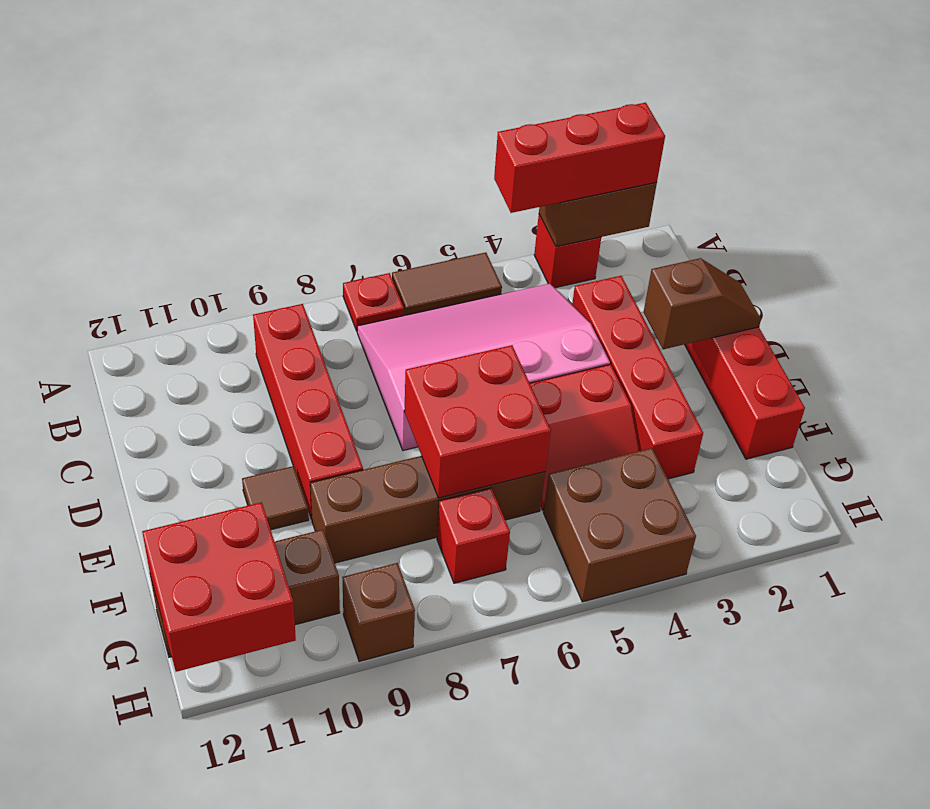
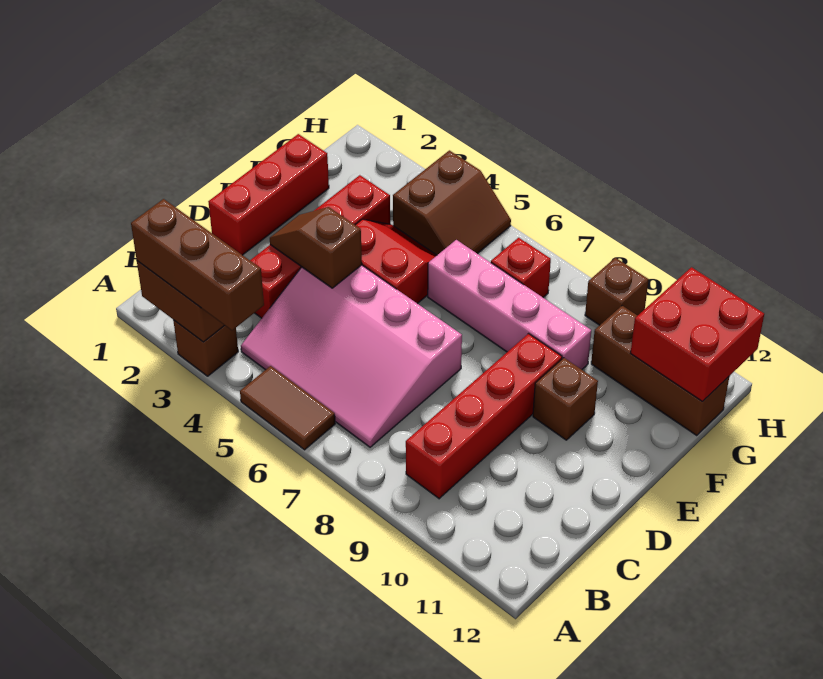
red brick A2:A4 level 3 -> brown brick A2:A4 level 3
red brick A3 level 1 -> brown brick A3 level 1
red plate A7 level 1 -> none
brown slope D1:D2 level 2 top 2 -> brown slope D3:D4 level 2 top 4
red brick E6:F7 level 2 -> none
brown tile E10 level 1 -> brown brick E10 level 1
brown brick F6:F9 level 1 -> pink brick F6:F9 level 1
brown brick G4:H5 level 1 -> brown slope G4:H5 level 1 top 4

